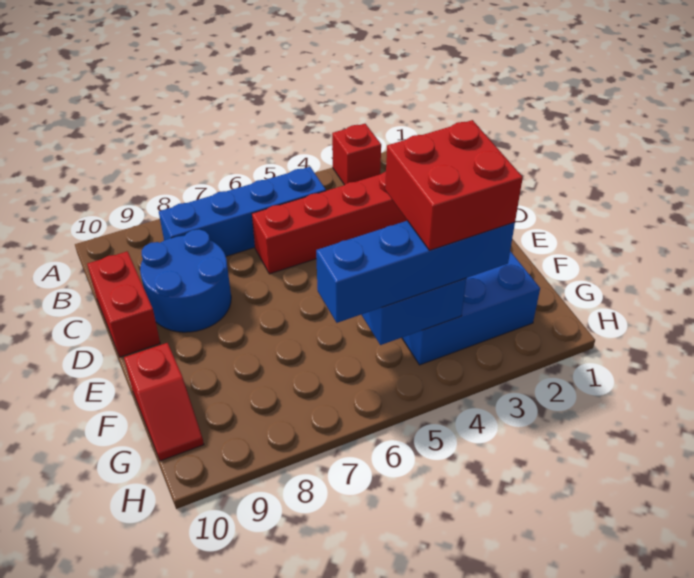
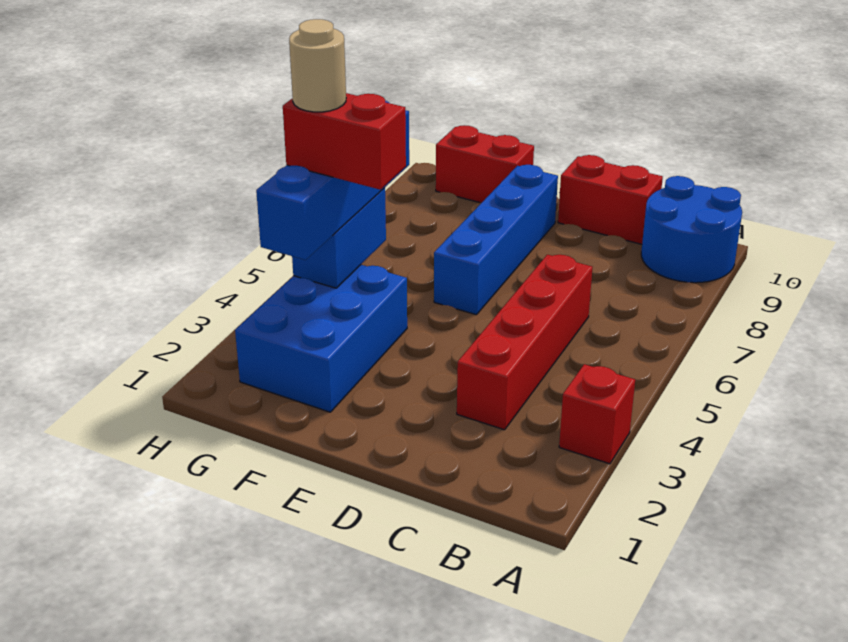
blue brick B5:B8 level 1 -> blue brick E6:E9 level 1
blue round brick C8:D9 level 1 -> blue round brick A9:B10 level 1
red brick F3:G4 level 4 -> red brick F4:G4 level 4
red slope F10:G10 level 1 top F -> red brick F10:G10 level 1
none -> tan round brick G4 level 5

